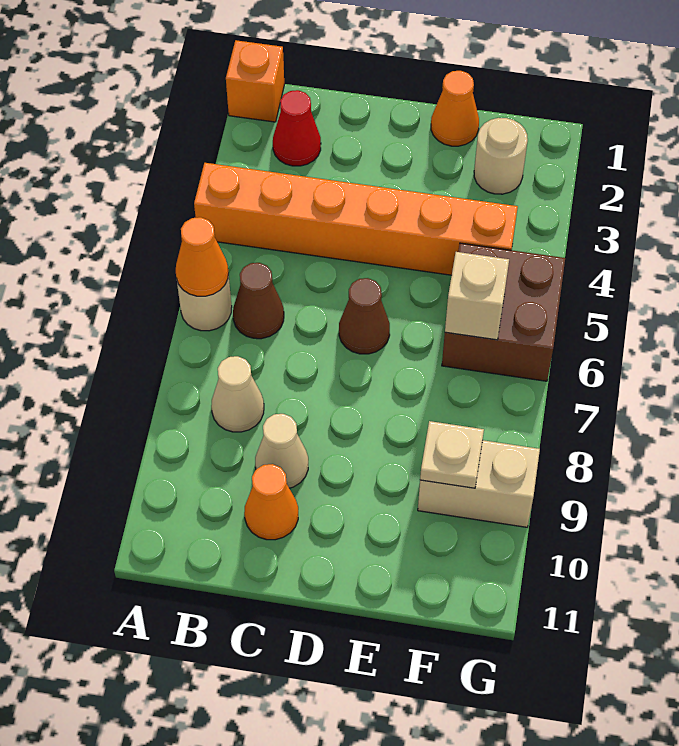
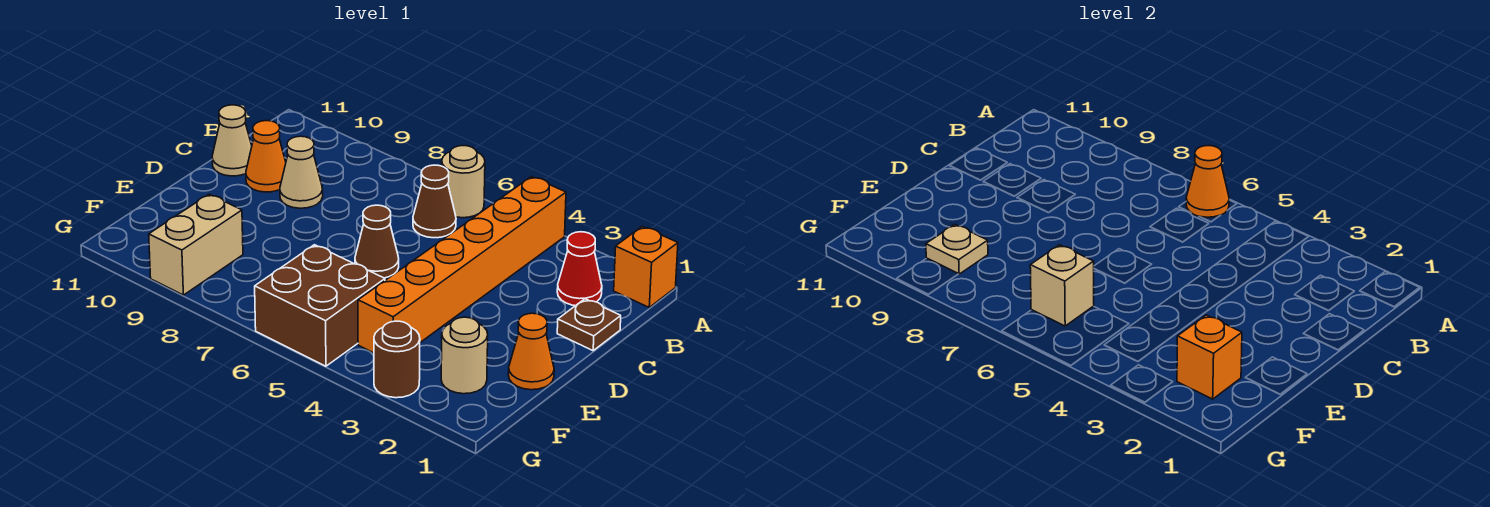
tan cone B8 level 1 -> tan cone C11 level 1
none -> brown plate C1 level 1
none -> orange brick F2 level 2
none -> brown round brick G3 level 1

